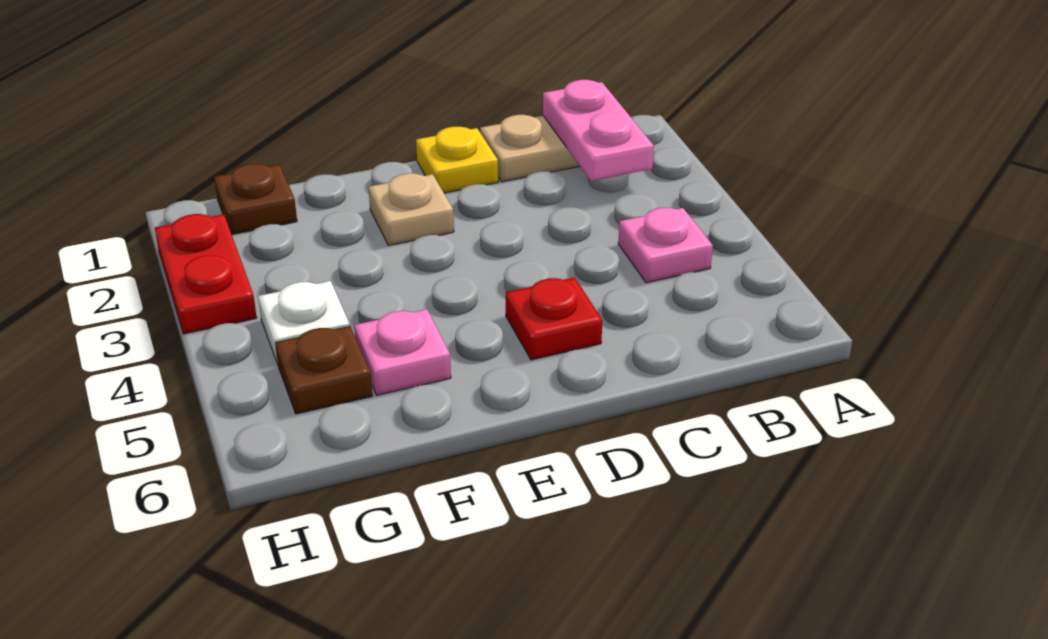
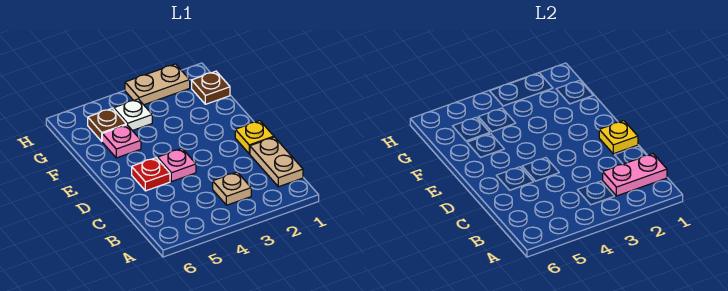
pink plate B4 level 1 -> pink plate D4 level 1
none -> yellow plate D1 level 2
tan plate E2 level 1 -> tan plate B3 level 1
red plate H2:H3 level 1 -> tan plate H2:H3 level 1

